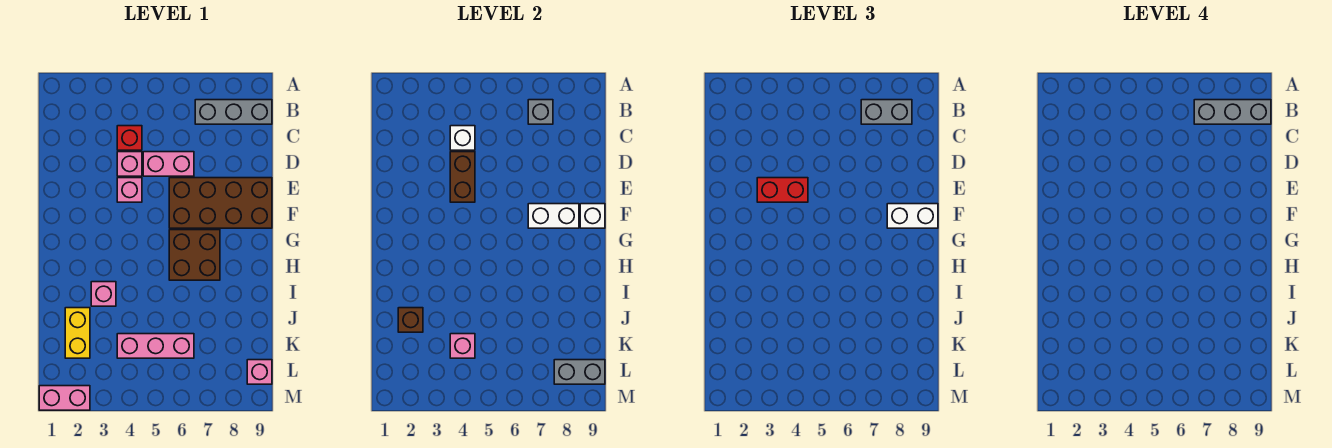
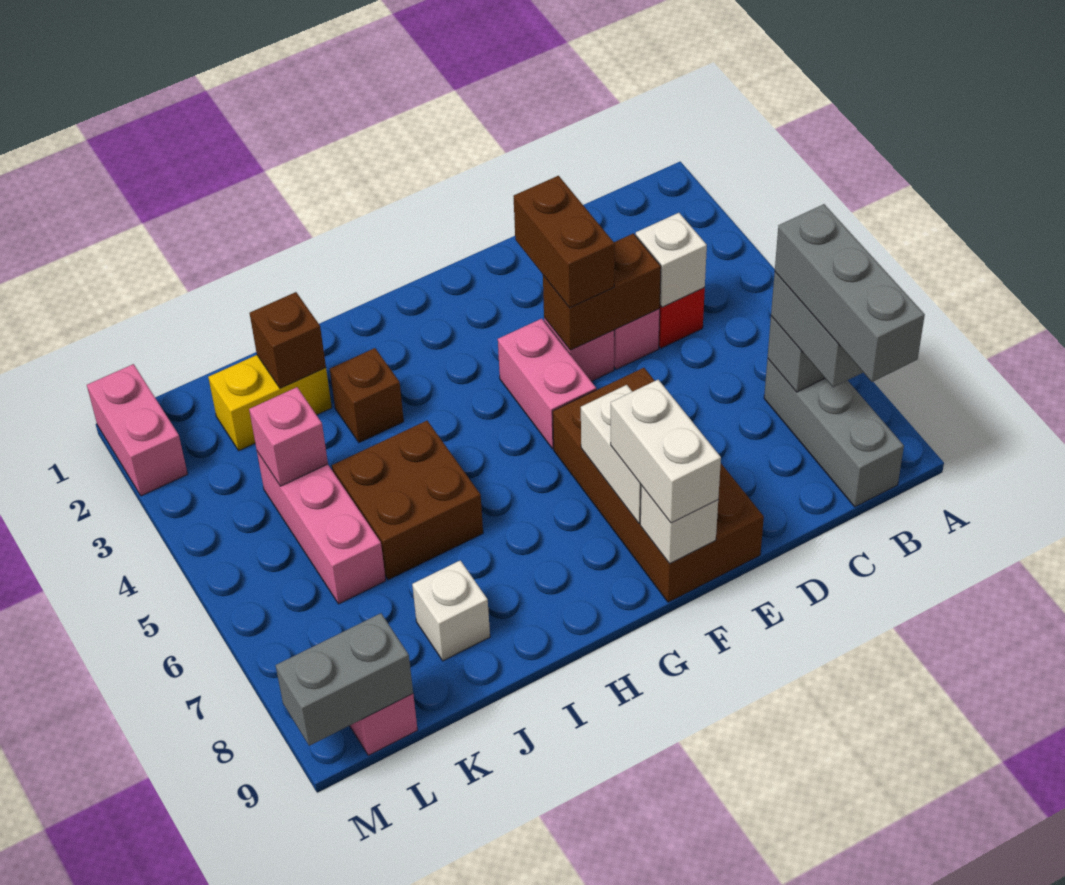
pink brick D5:D6 level 1 -> pink brick F4:F5 level 1
red brick E3:E4 level 3 -> brown brick E3:E4 level 3
brown brick G6:H7 level 1 -> brown brick I5:J6 level 1
pink brick I3 level 1 -> brown brick I3 level 1
none -> white brick J8 level 1
grey brick L8:L9 level 2 -> grey brick L9:M9 level 2

